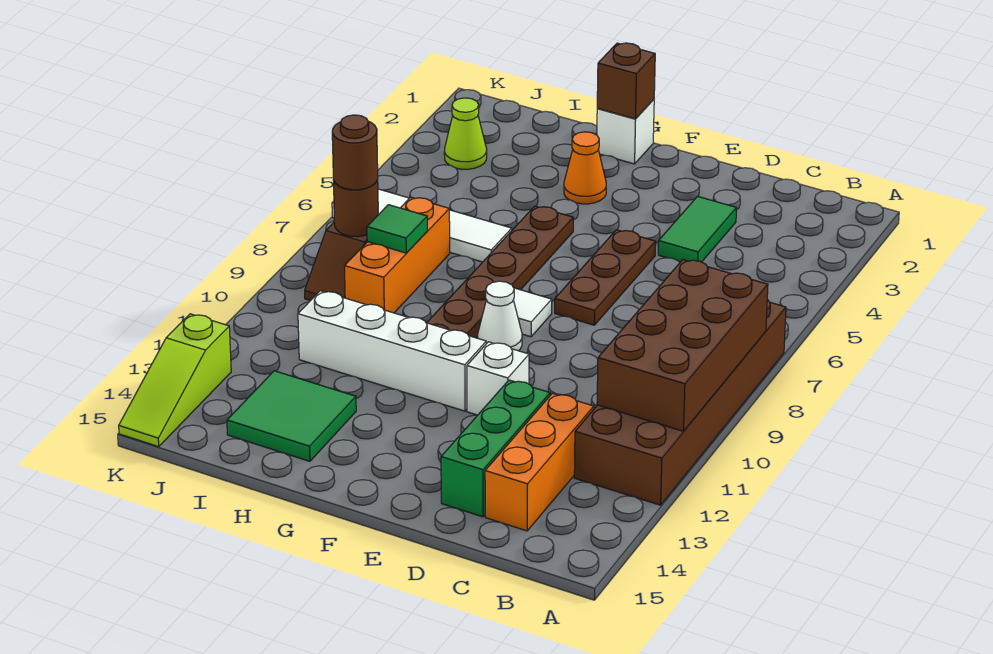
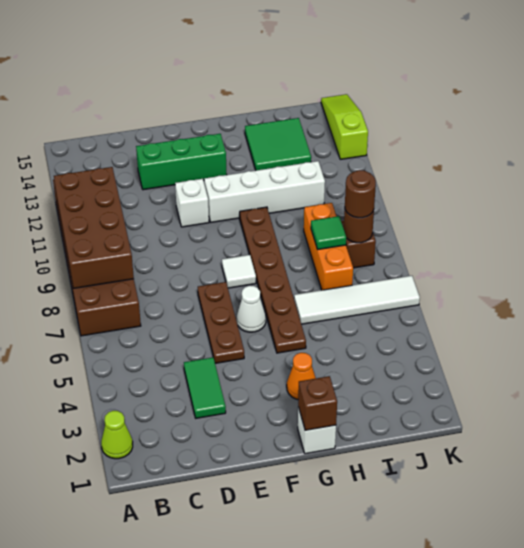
orange brick C12:C14 level 1 -> none
green brick D12:D14 level 1 -> green brick D13:F13 level 1
white cone F9 level 1 -> white cone F6 level 1
lime cone J3 level 1 -> lime cone A2 level 1

